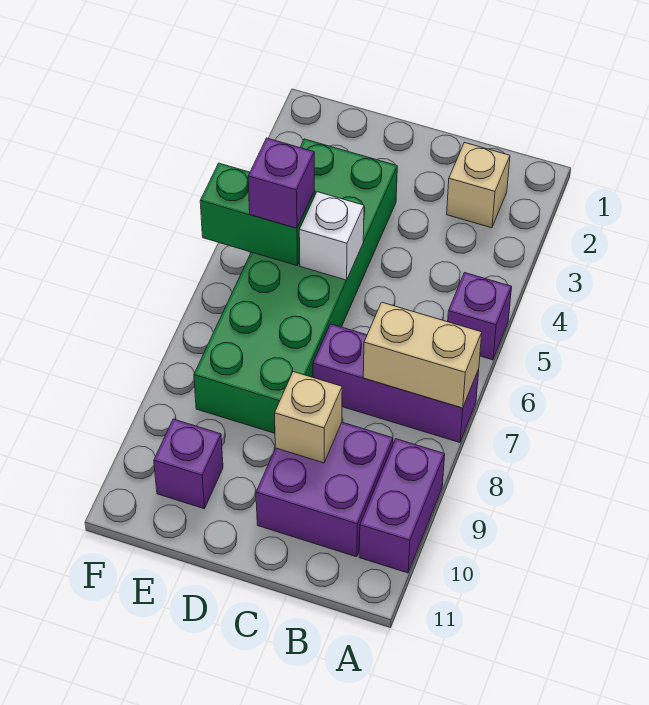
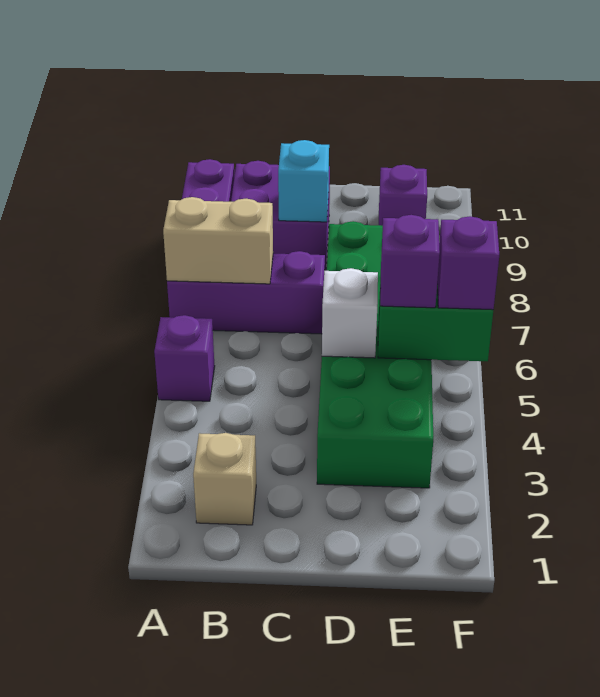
tan brick C9 level 2 -> cyan brick C9 level 2
none -> purple brick F5 level 3

